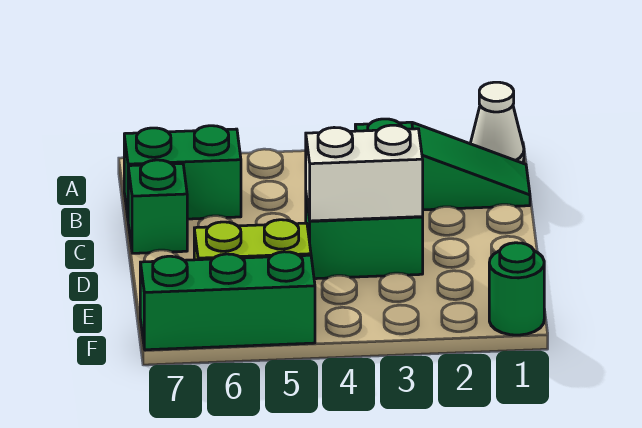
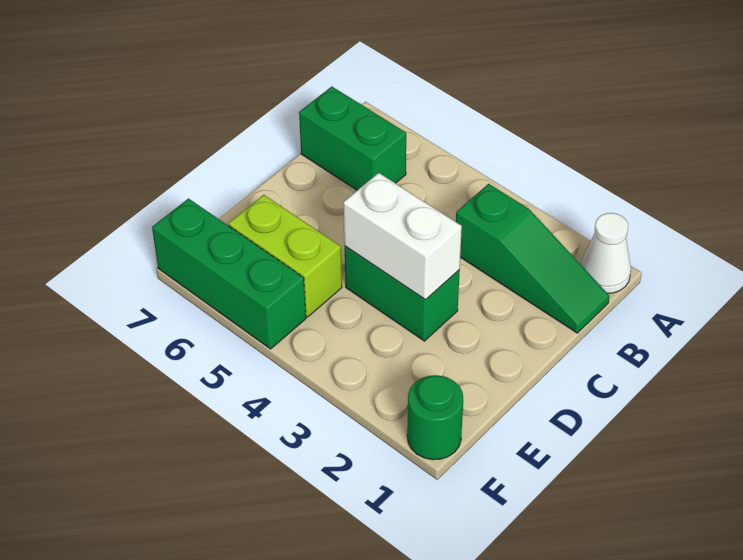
green brick C7 level 1 -> none

